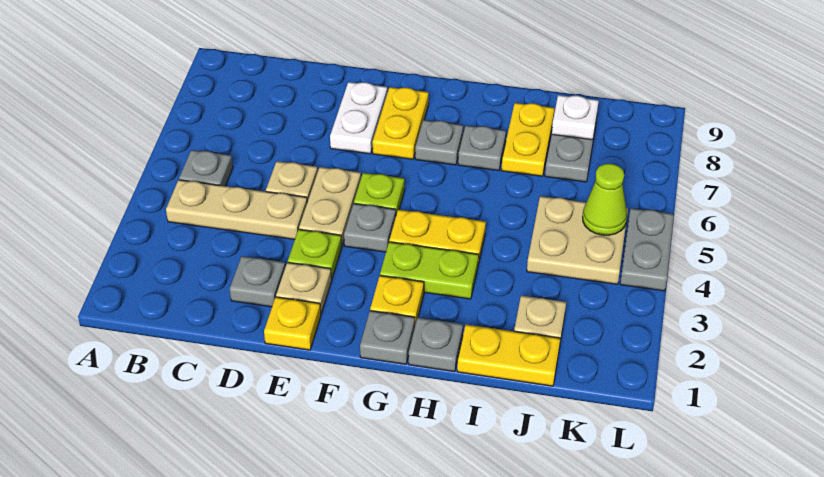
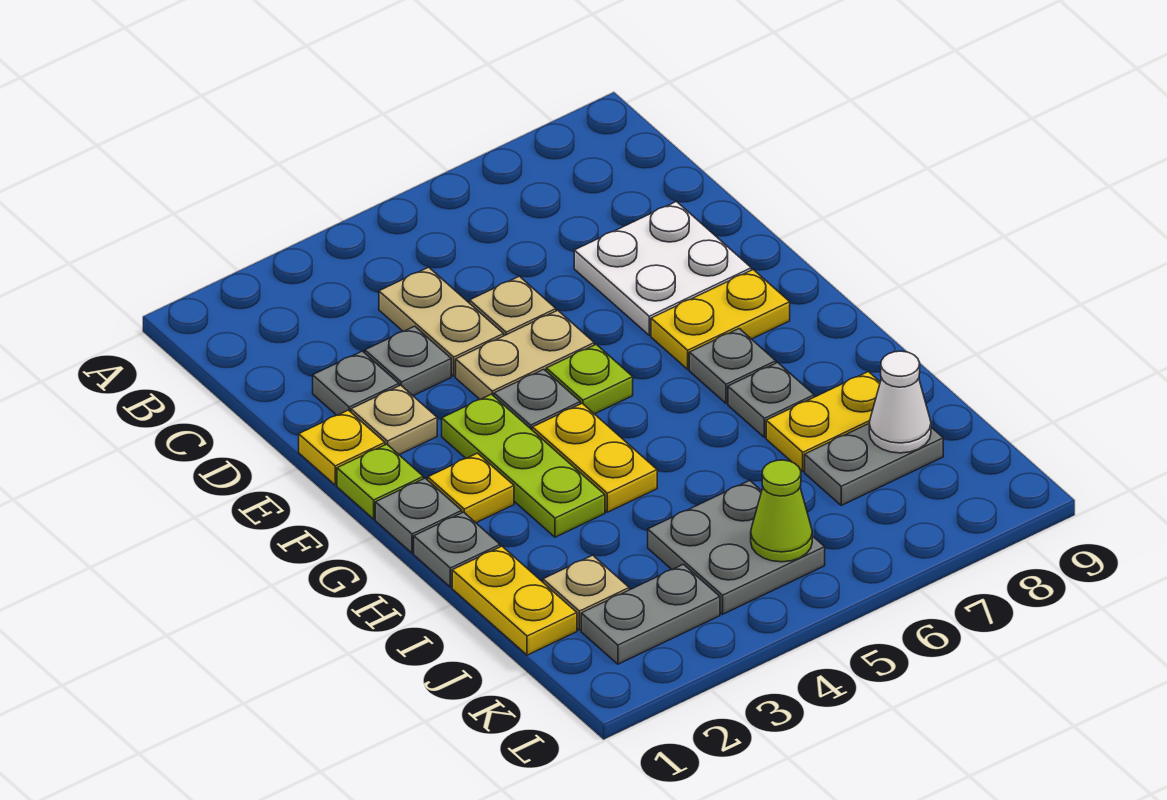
tan plate B4:D4 level 1 -> tan plate C4:D4 level 1
grey plate B5 level 1 -> grey plate D3 level 1
lime plate E3 level 1 -> lime plate F1 level 1
white plate E7:E8 level 1 -> white plate D7:E8 level 1
lime plate G3:H3 level 1 -> lime plate F3:H3 level 1
tan plate J4:K5 level 1 -> grey plate J4:K5 level 1
white plate J8 level 2 -> white cone J8 level 2
grey plate L4:L5 level 1 -> grey plate K2:K3 level 1

